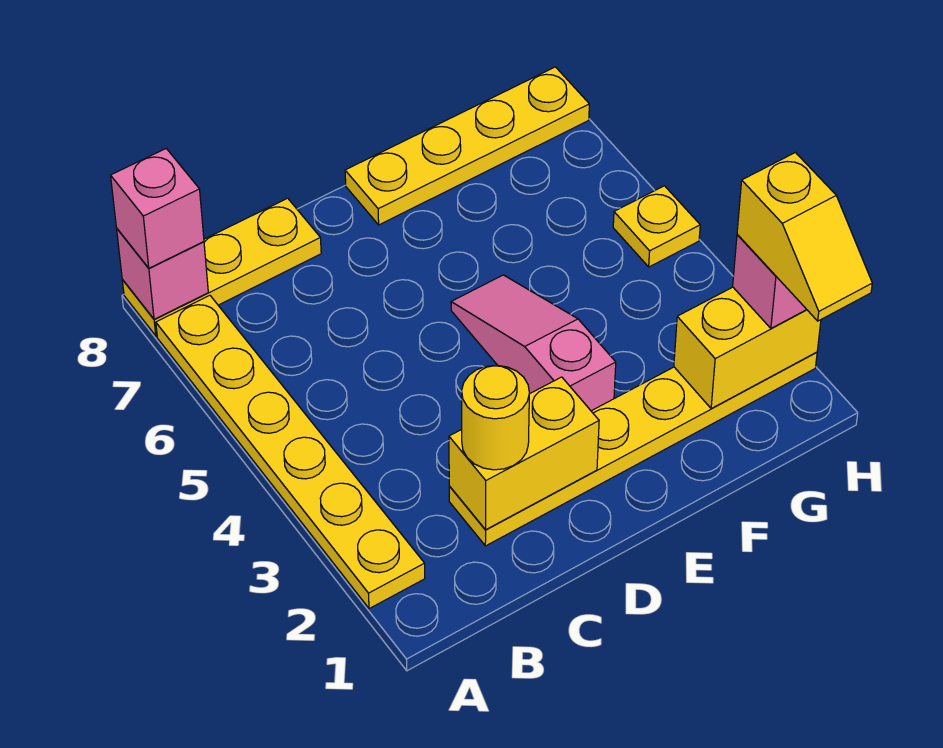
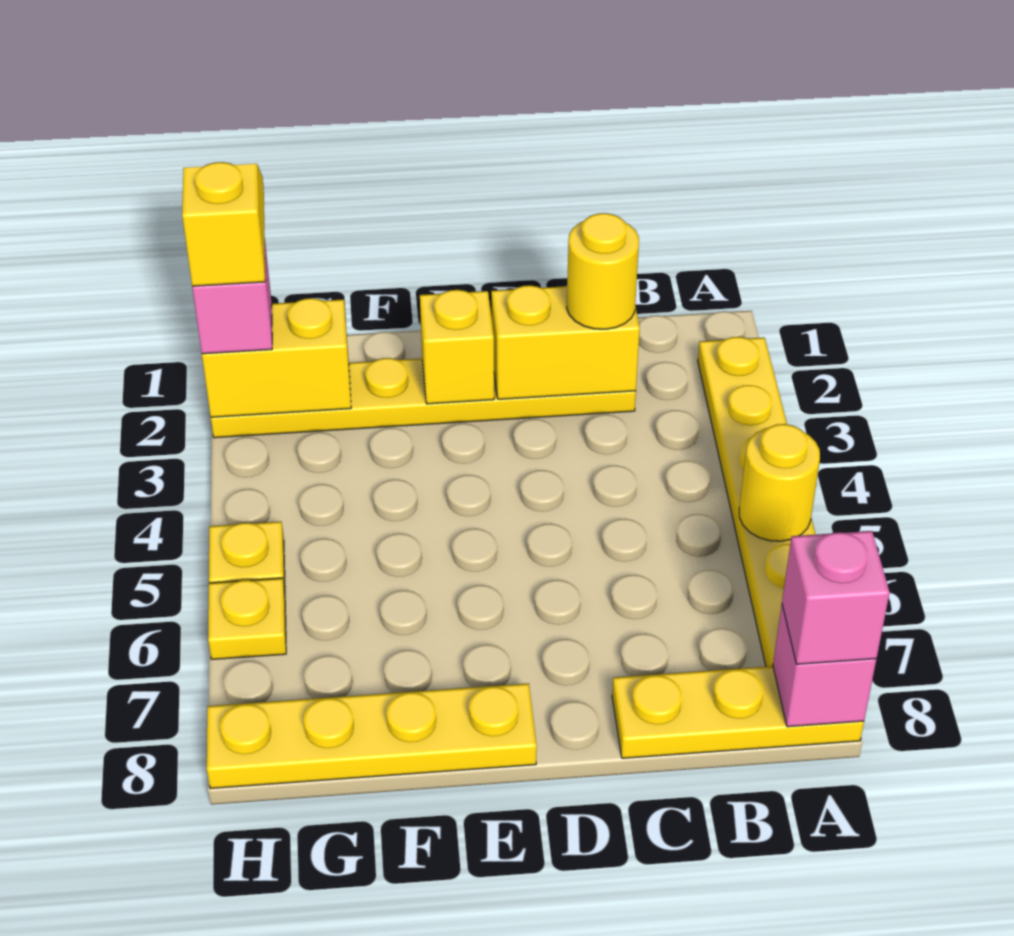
none -> yellow round brick A5 level 2
none -> yellow brick E2 level 2
pink slope E3:E5 level 1 top 3 -> none
none -> yellow plate H6 level 1

